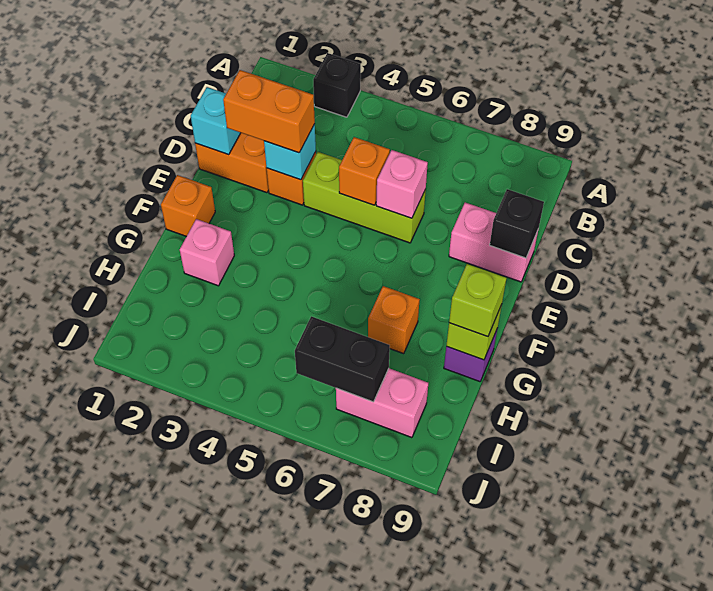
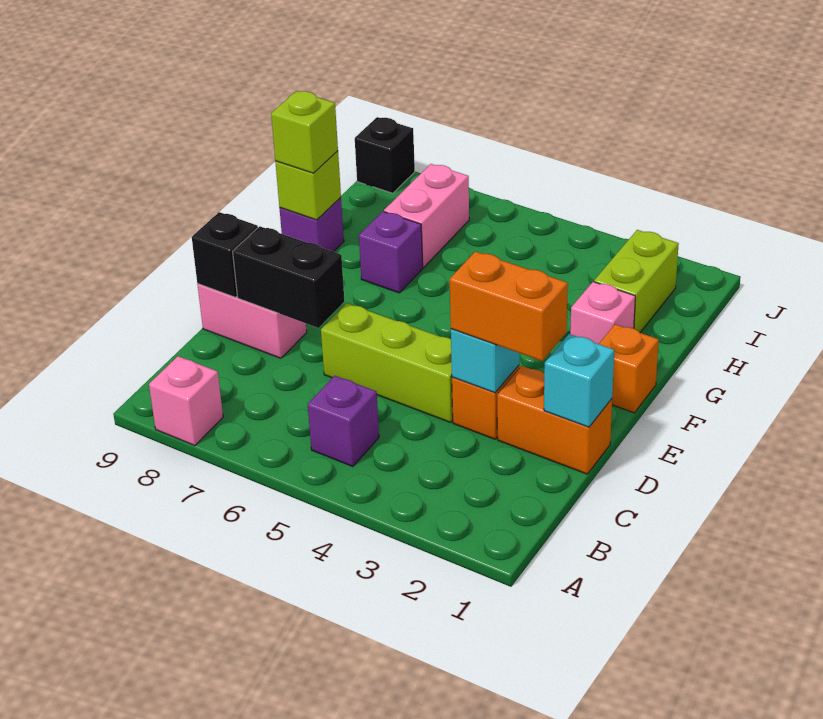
black brick A3 level 1 -> black brick J9 level 1
none -> purple brick B5 level 1
orange brick D5 level 2 -> none
pink brick D6 level 2 -> pink brick A8 level 1
orange brick G7 level 1 -> purple brick G7 level 1
none -> lime brick H2:I2 level 1
black brick I6:I7 level 2 -> black brick D7:D8 level 2
pink brick I7:I8 level 1 -> pink brick H7:I7 level 1

